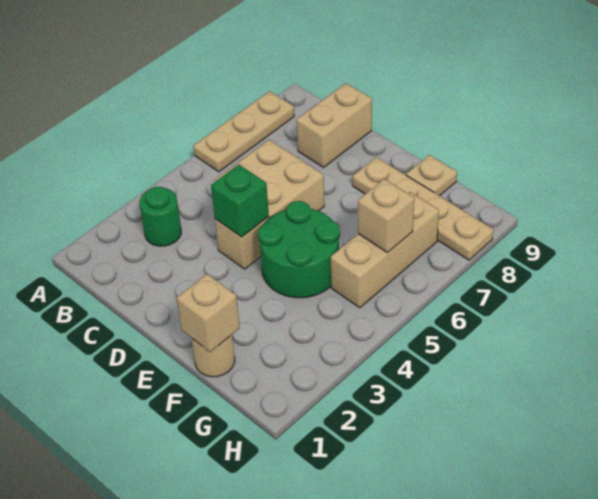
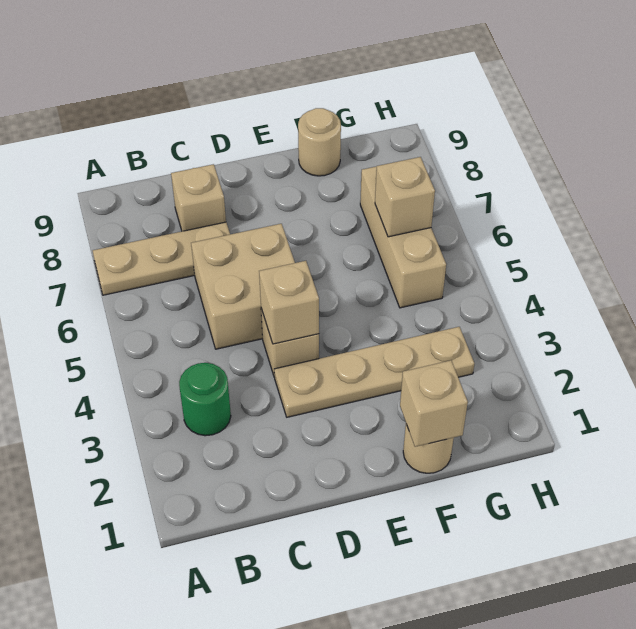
tan plate A6:A8 level 1 -> tan plate A7:C7 level 1
tan brick C8:C9 level 1 -> tan brick C8 level 1
green brick D4 level 2 -> tan brick D4 level 2
green round brick E4:F5 level 1 -> none
tan plate E8:H8 level 1 -> tan plate D3:G3 level 1
tan plate F9 level 1 -> tan round brick F9 level 1

